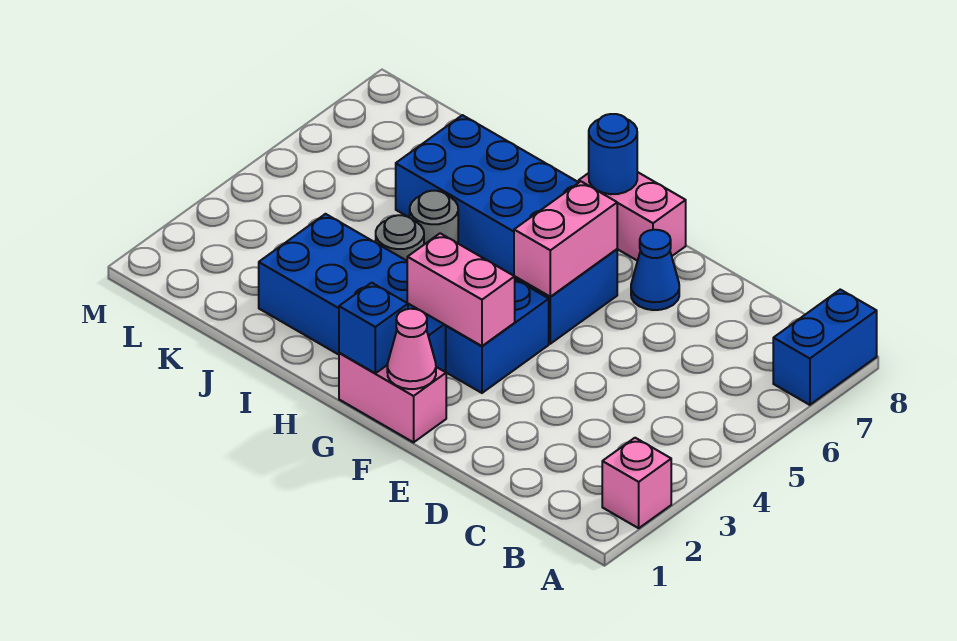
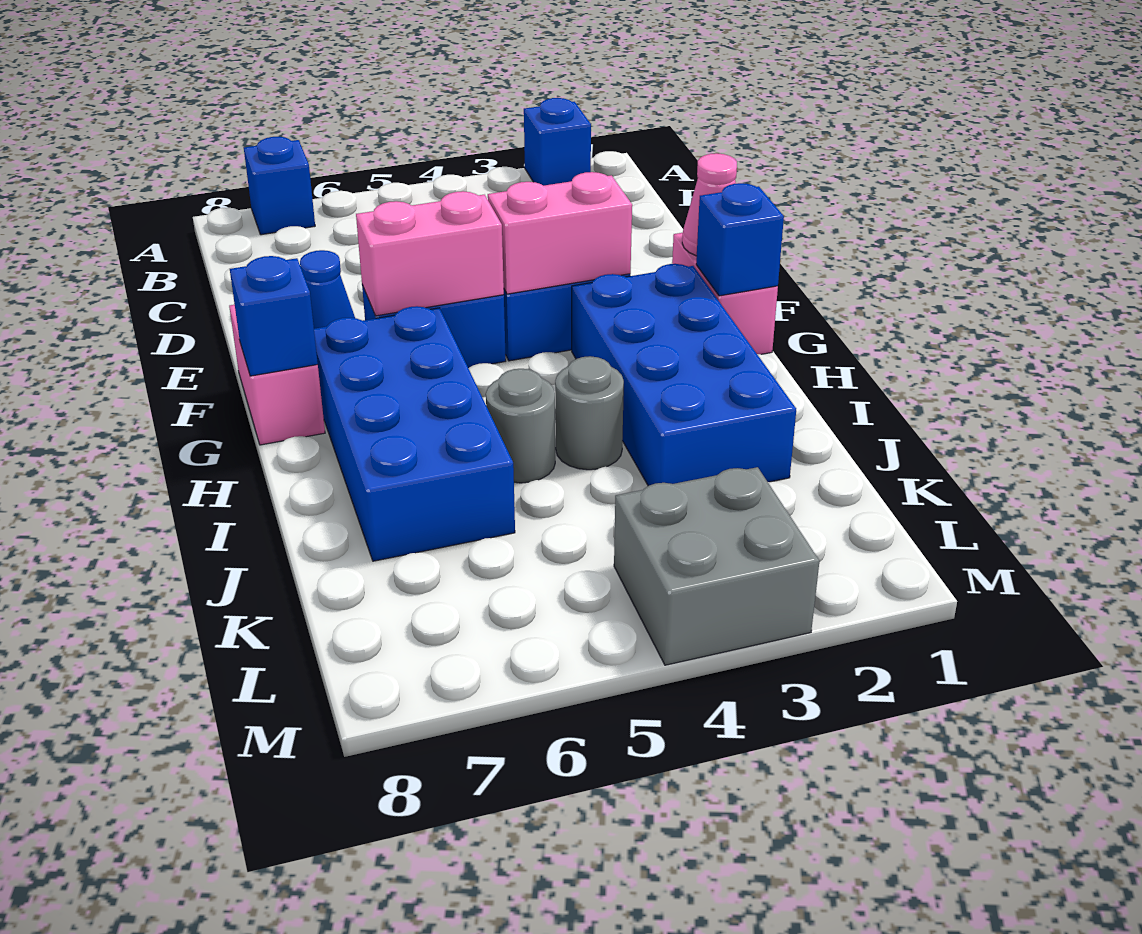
pink brick A2 level 1 -> blue brick A2 level 1
blue brick A7:A8 level 1 -> blue brick A7 level 1
pink brick F3:G3 level 2 -> pink brick F3:F4 level 2
blue round brick G8 level 2 -> blue brick G8 level 2
none -> grey brick L3:M4 level 1

